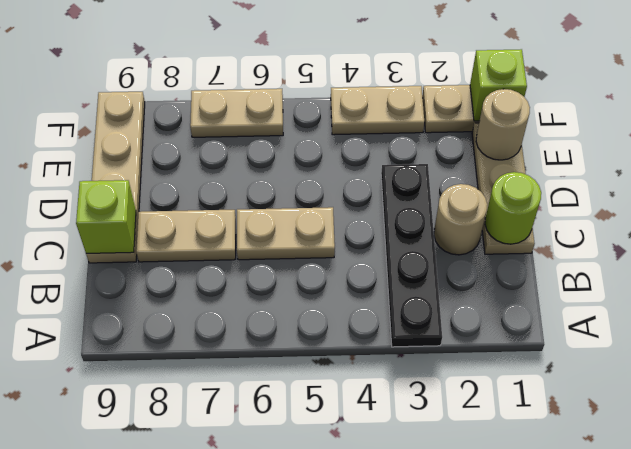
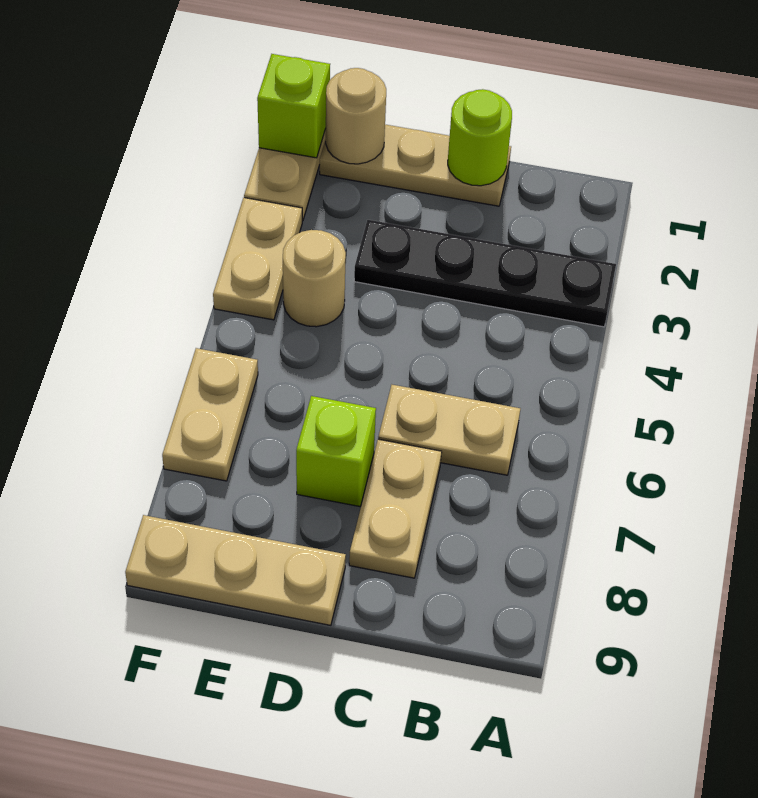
tan round brick C2 level 1 -> tan round brick E4 level 1
tan plate C5:C6 level 1 -> tan plate B6:C6 level 1
tan plate C9:F9 level 1 -> tan plate D9:F9 level 1
lime brick C9 level 2 -> lime brick D7 level 1

